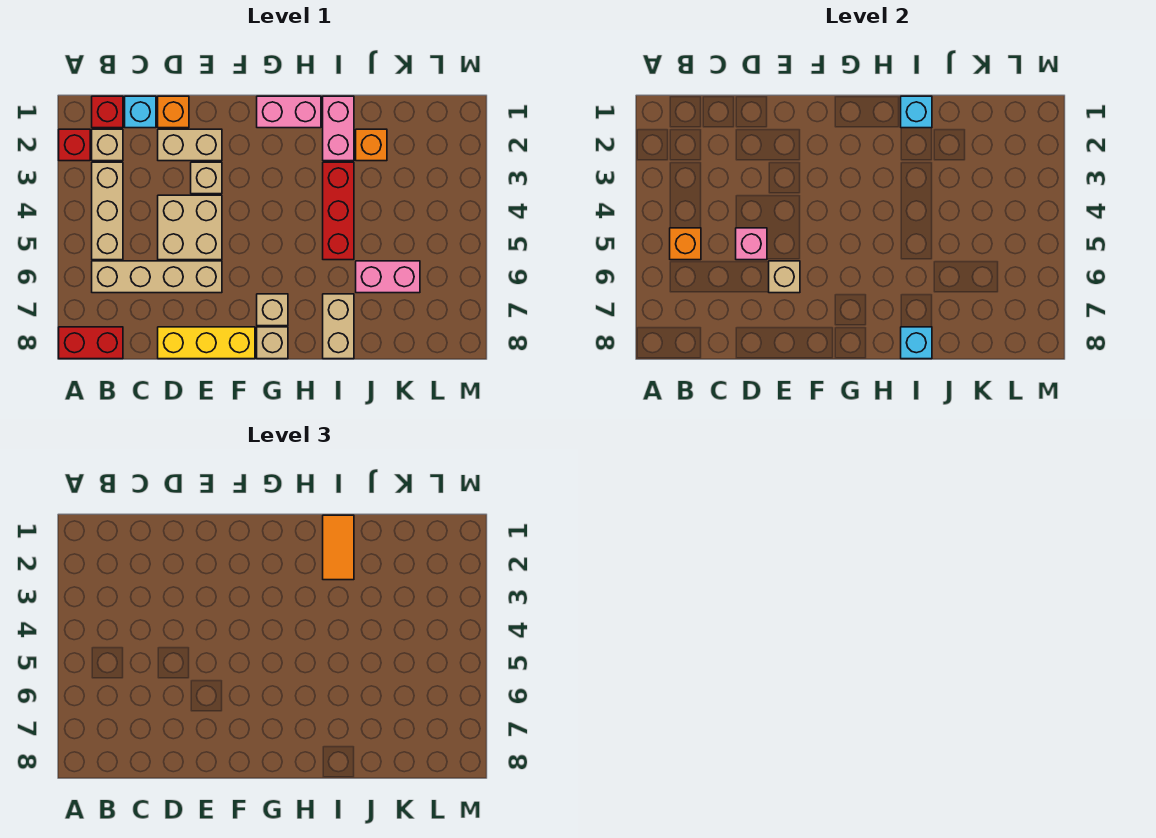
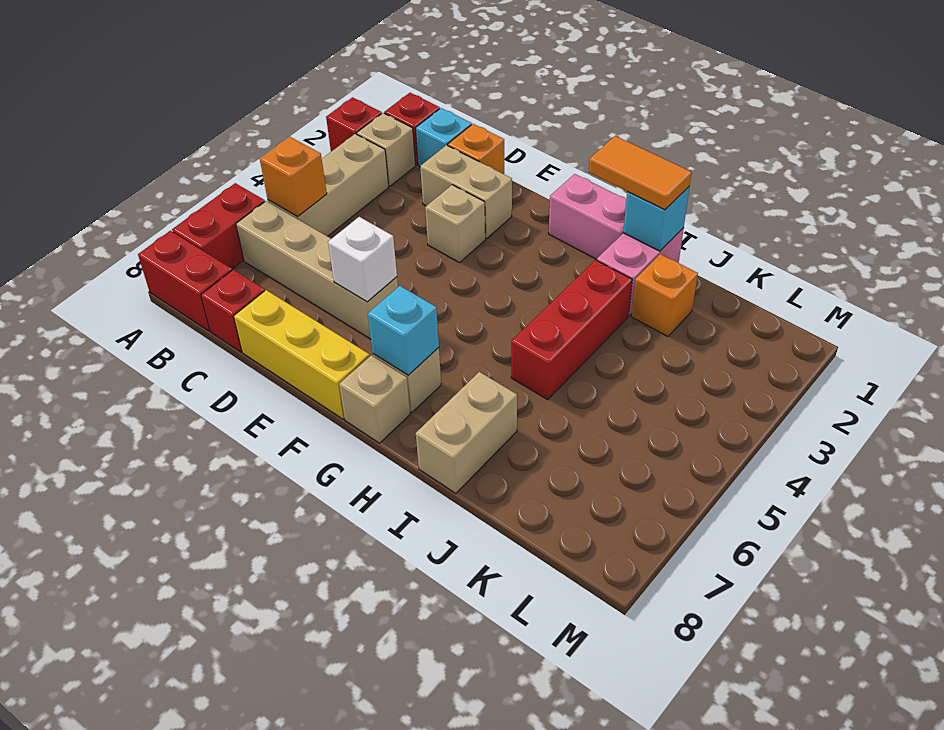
none -> red brick A6:A7 level 1
none -> red brick C8 level 1
tan brick D4:E5 level 1 -> none
pink brick D5 level 2 -> none
tan brick E6 level 2 -> white brick E6 level 2
orange tile I1:I2 level 3 -> orange tile H1:I1 level 3
cyan brick I8 level 2 -> cyan brick G7 level 2
pink brick J6:K6 level 1 -> none

